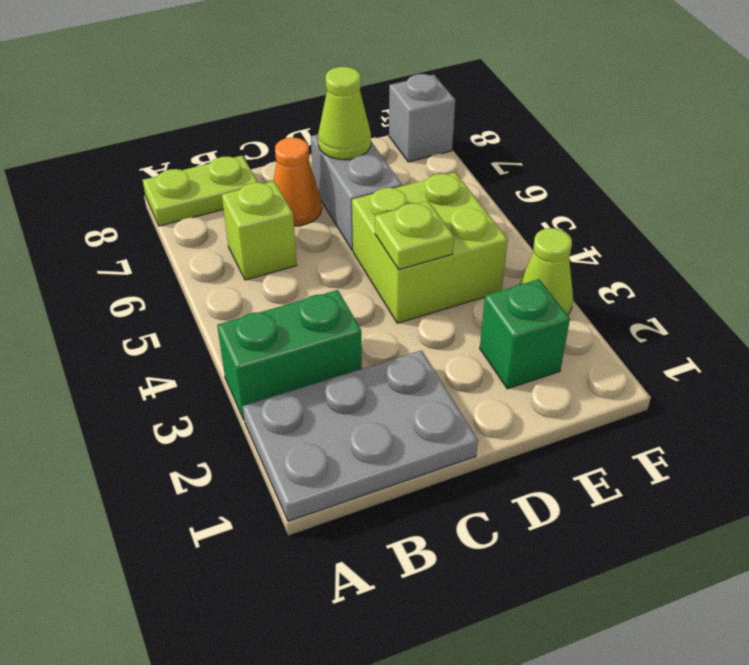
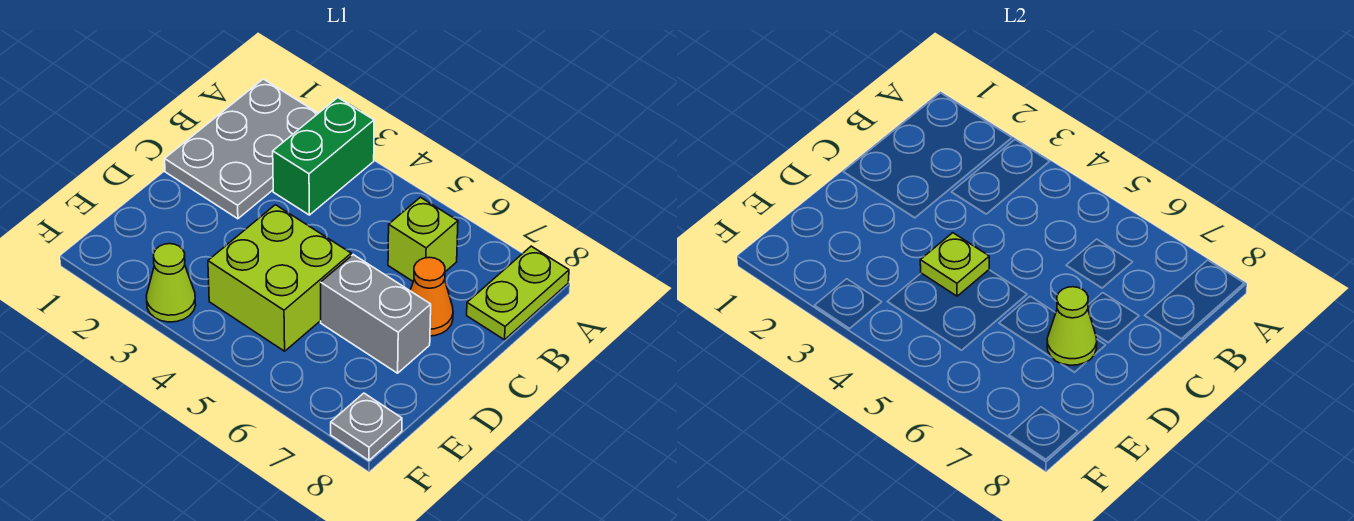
green brick E2 level 1 -> none
grey brick F8 level 1 -> grey plate F8 level 1

